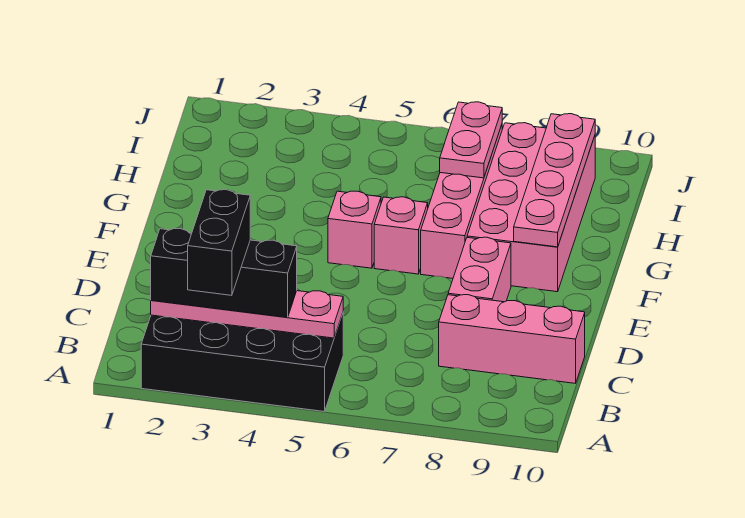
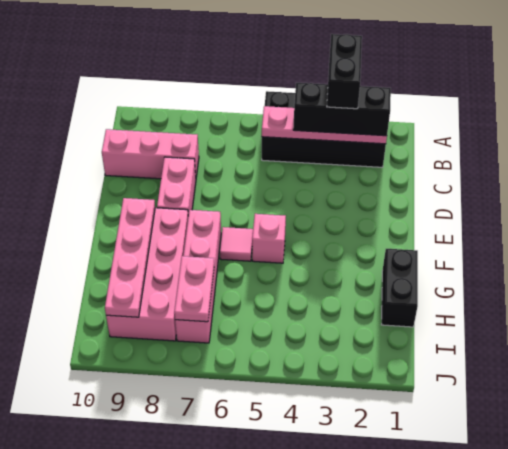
pink brick F6 level 1 -> pink tile F6 level 1
none -> black brick G1:H1 level 1

